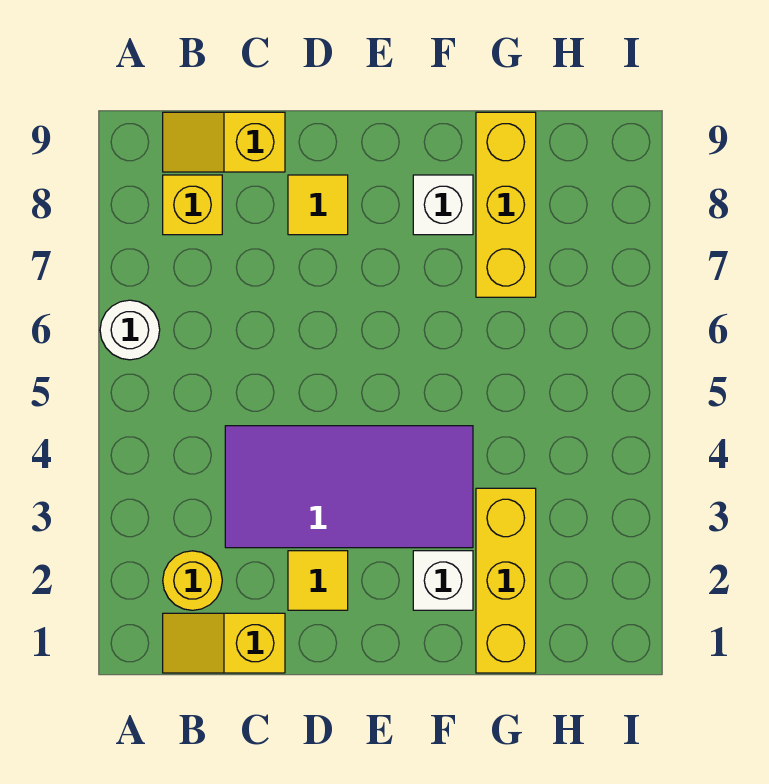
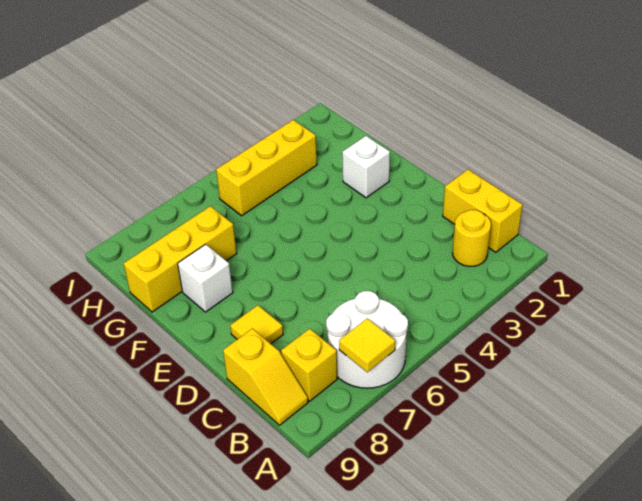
white round brick A6 level 1 -> white round brick A6:B7 level 1
yellow slope B1:C1 level 1 top C -> yellow brick B1:C1 level 1
purple tile C3:F4 level 1 -> none
yellow tile D2 level 1 -> yellow tile A7 level 2
yellow brick G1:G3 level 1 -> yellow brick H3:H5 level 1

